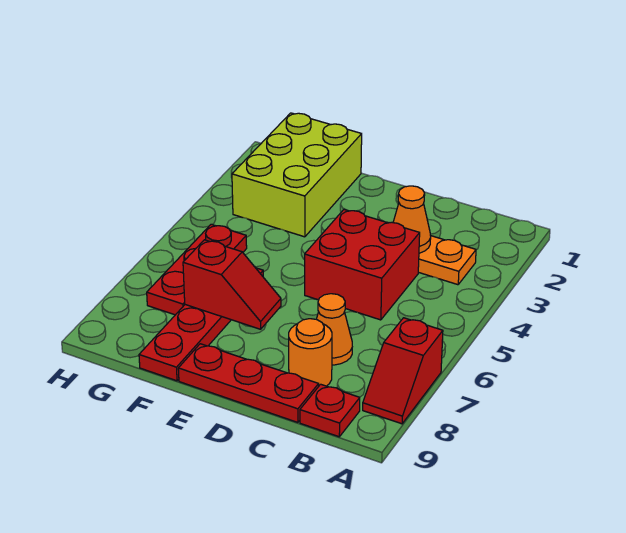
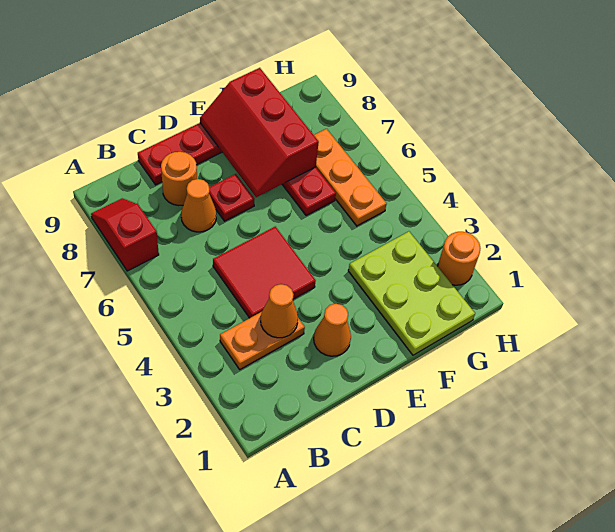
red plate B9 level 1 -> red plate D7 level 1
red brick C4:D5 level 1 -> red tile C4:D5 level 1
none -> orange cone D2 level 1
red slope E7:F7 level 2 top F -> red slope E7:F9 level 2 top F
lime brick F1:G3 level 1 -> lime plate F1:G3 level 1
red plate G5:G7 level 1 -> orange plate G5:G7 level 1
none -> orange round brick H2 level 1

